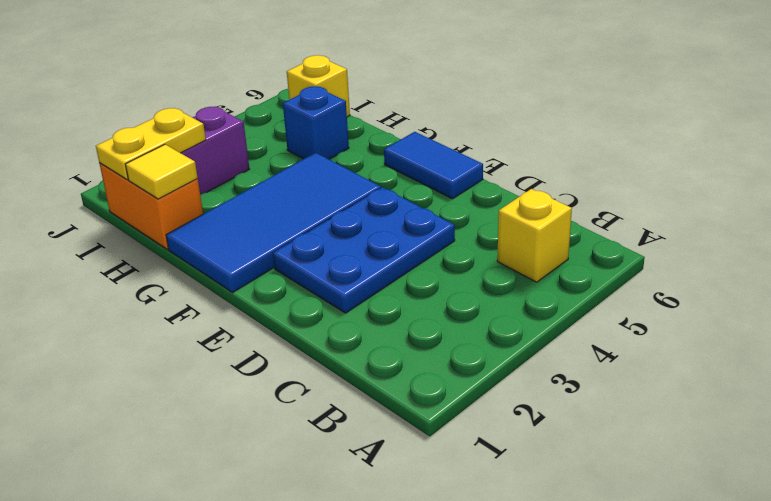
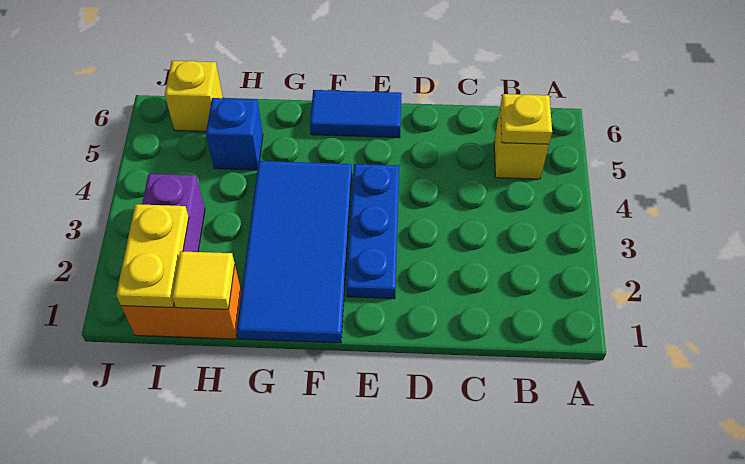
none -> yellow plate B5 level 2
blue plate D2:E4 level 1 -> blue plate E2:E4 level 1

